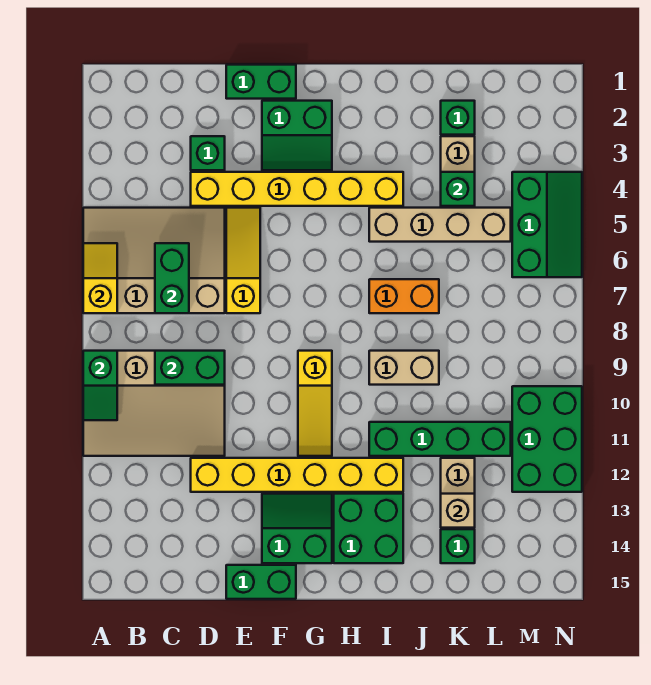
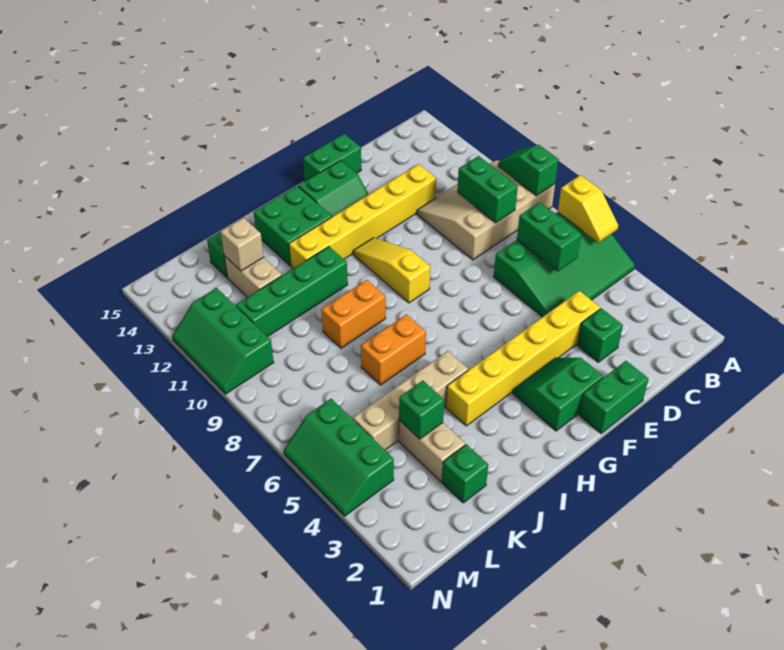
tan slope A5:D7 level 1 top 7 -> green slope A5:D7 level 1 top 7
green brick C9:D9 level 2 -> green brick C9:C10 level 2
yellow slope E5:E7 level 1 top 7 -> none
tan brick I9:J9 level 1 -> orange brick I9:J9 level 1
green brick M10:N12 level 1 -> green slope M10:N12 level 1 top M

